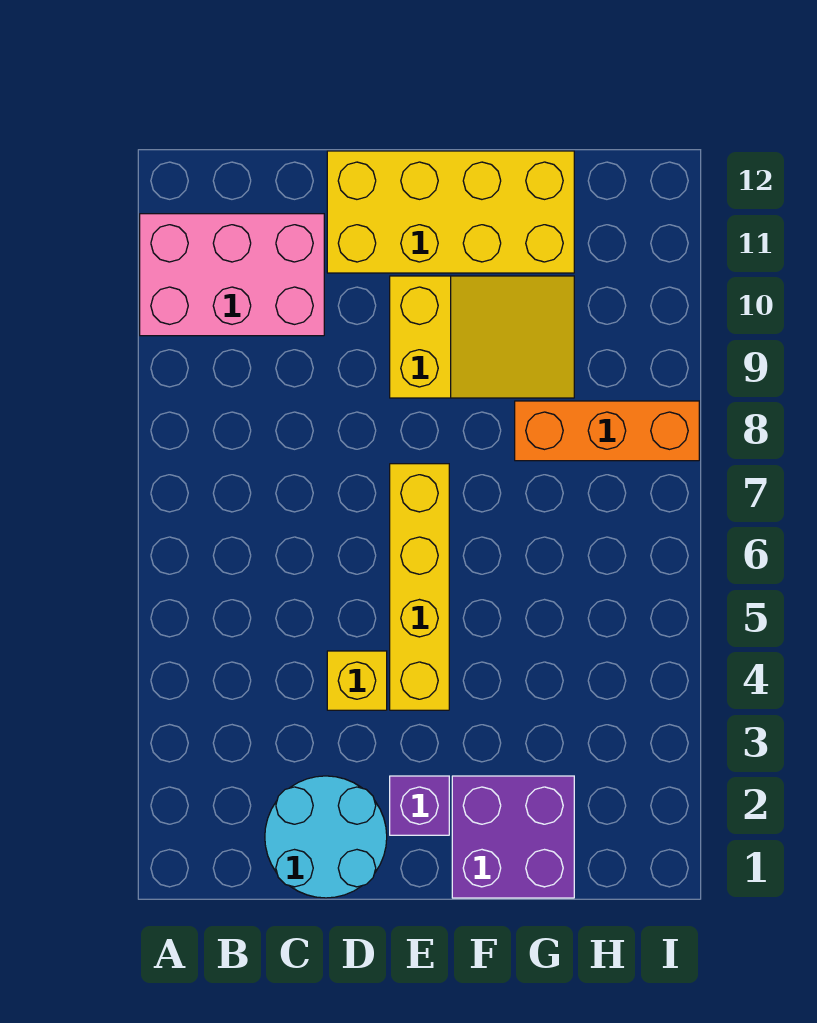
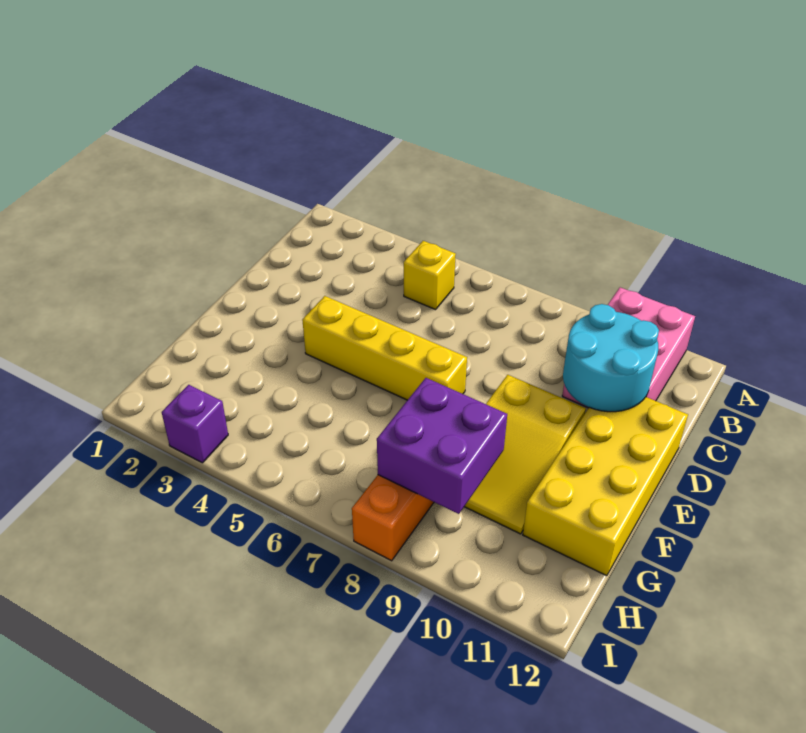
cyan round brick C1:D2 level 1 -> cyan round brick C10:D11 level 2
yellow brick D4 level 1 -> yellow brick B5 level 1
purple brick E2 level 1 -> purple brick I3 level 1
purple brick F1:G2 level 1 -> purple brick G8:H9 level 2

